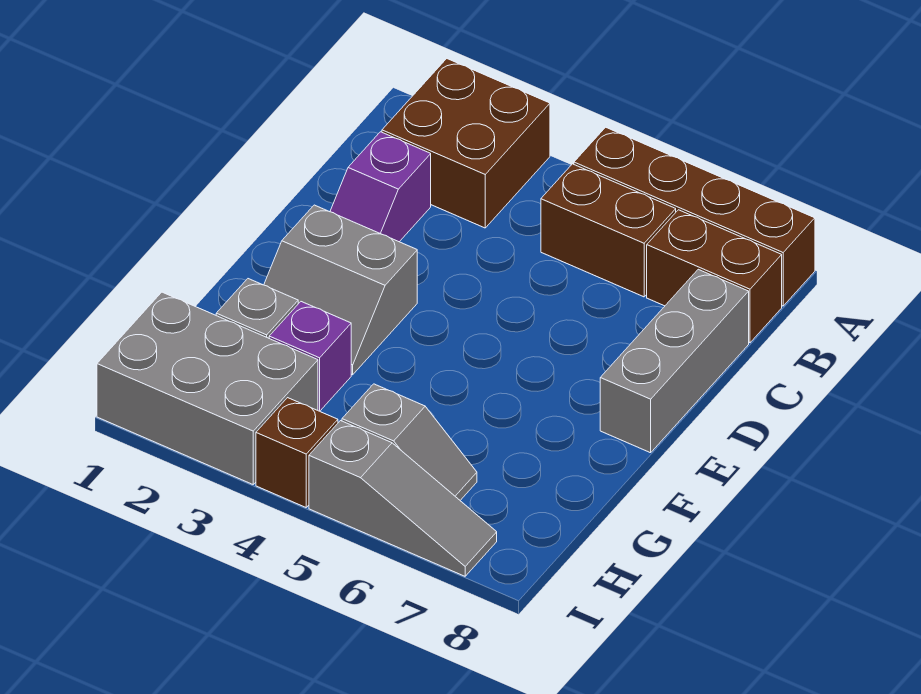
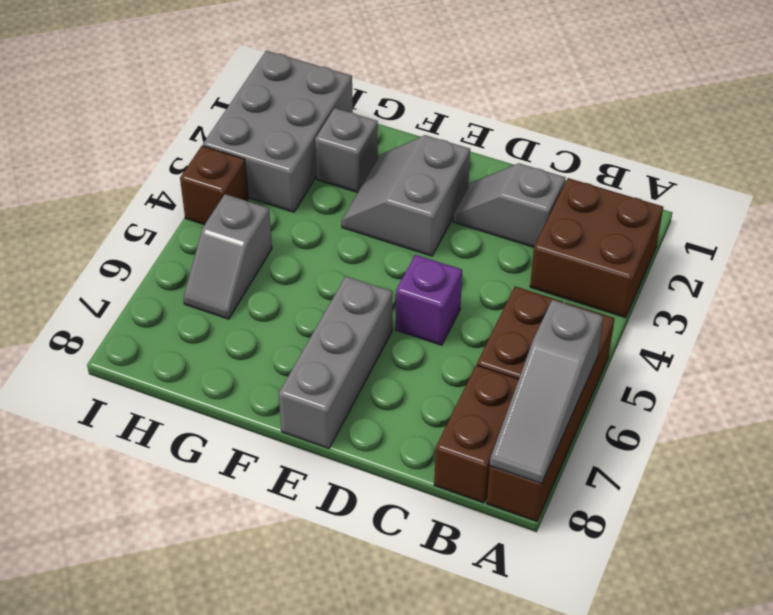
purple slope C2:D2 level 1 top C -> grey slope C2:D2 level 1 top C
grey brick C8:E8 level 1 -> grey brick E6:E8 level 1
purple brick G3 level 1 -> purple brick D5 level 1
grey slope I5:I7 level 1 top 5 -> grey slope A6:A8 level 2 top 6

